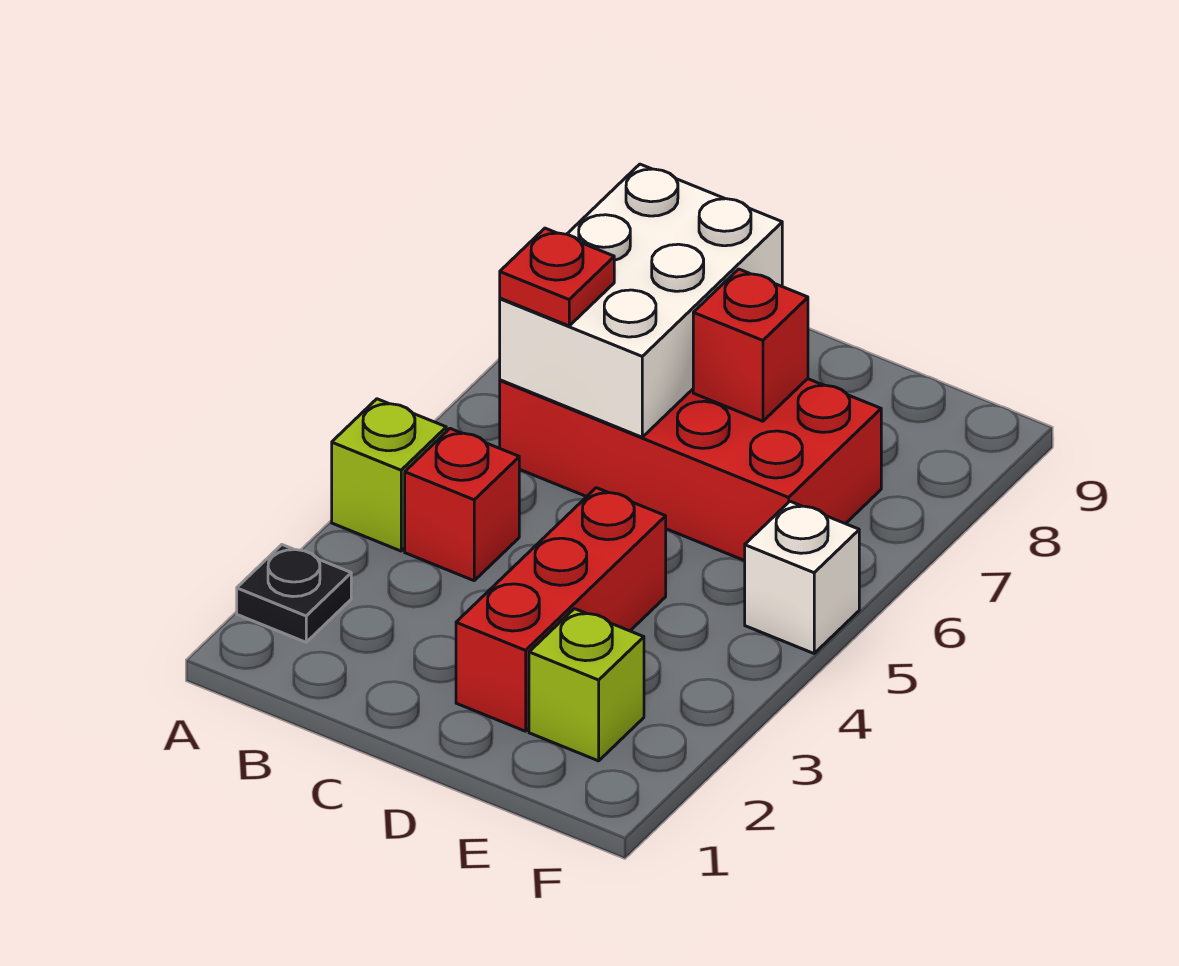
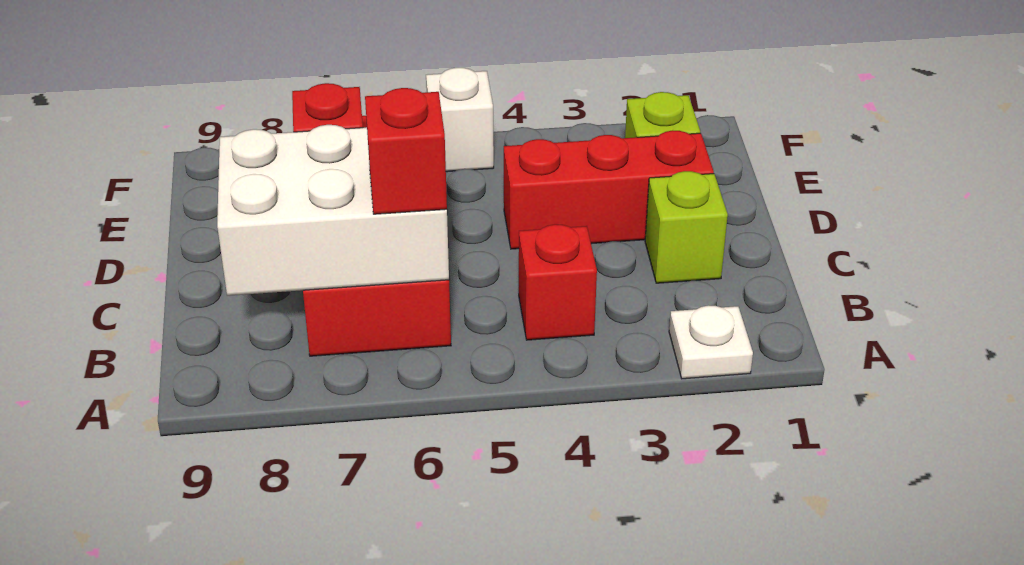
black plate A2 level 1 -> white plate A2 level 1
lime brick A4 level 1 -> lime brick C2 level 1
red plate B6 level 3 -> red brick B6 level 3

